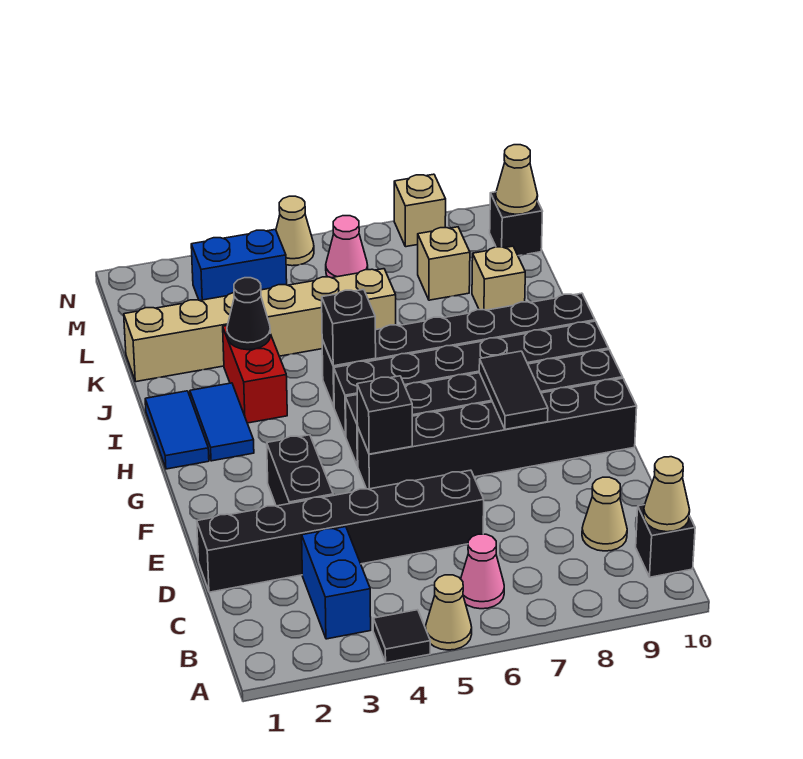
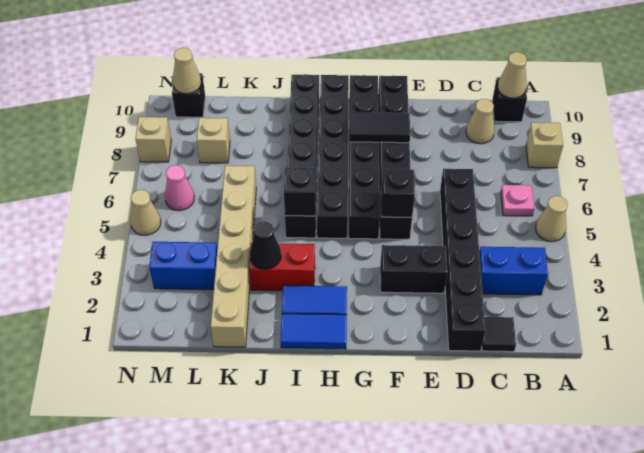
black tile A4 level 1 -> black tile C1 level 1
pink cone B6 level 1 -> pink plate B6 level 1
tan brick K9 level 1 -> tan brick A8 level 1
blue brick M3:M4 level 1 -> blue brick L3:M3 level 1

